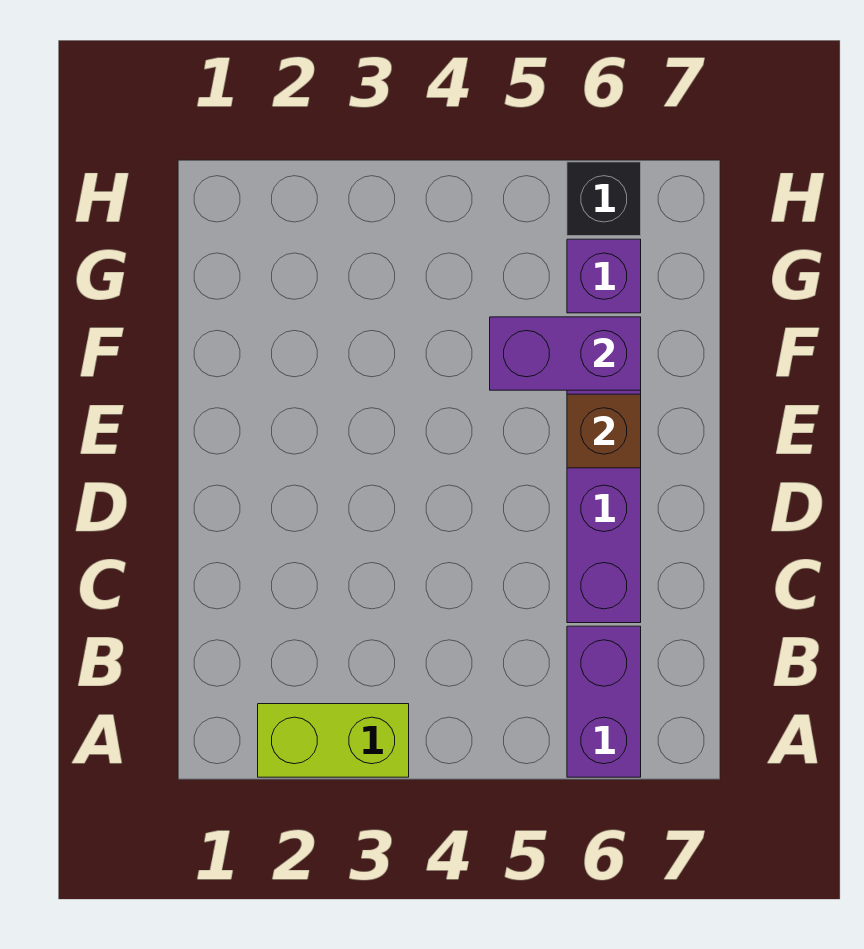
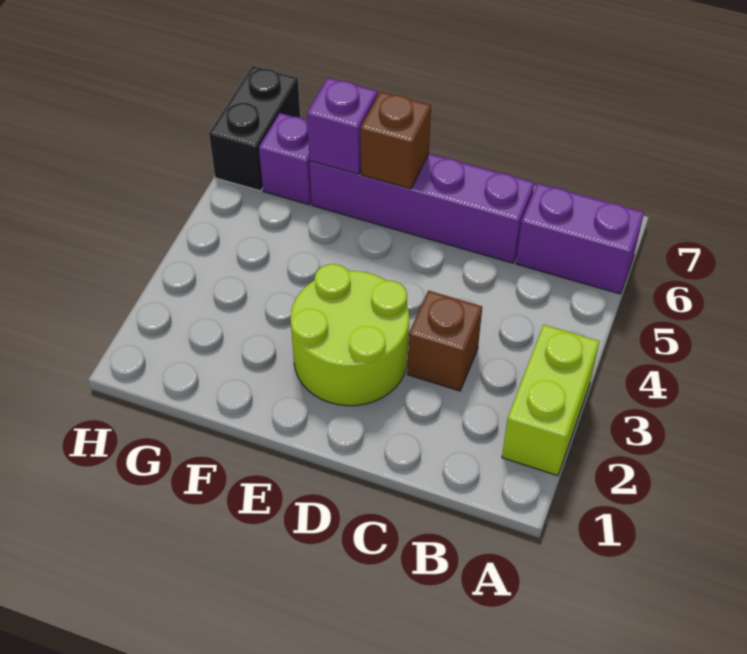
none -> brown brick C3 level 1
none -> lime round brick D2:E3 level 1
purple brick F5:F6 level 2 -> purple brick F6 level 2
black brick H6 level 1 -> black brick H6:H7 level 1

